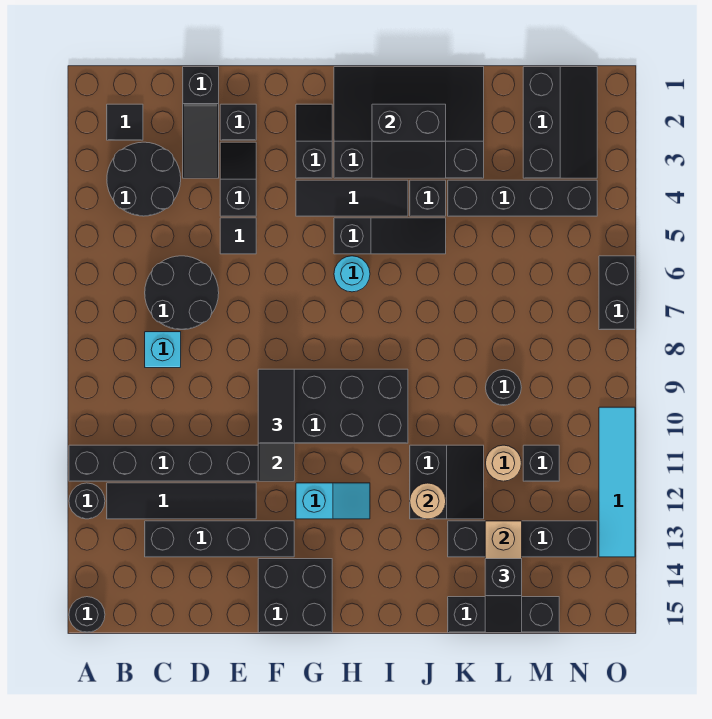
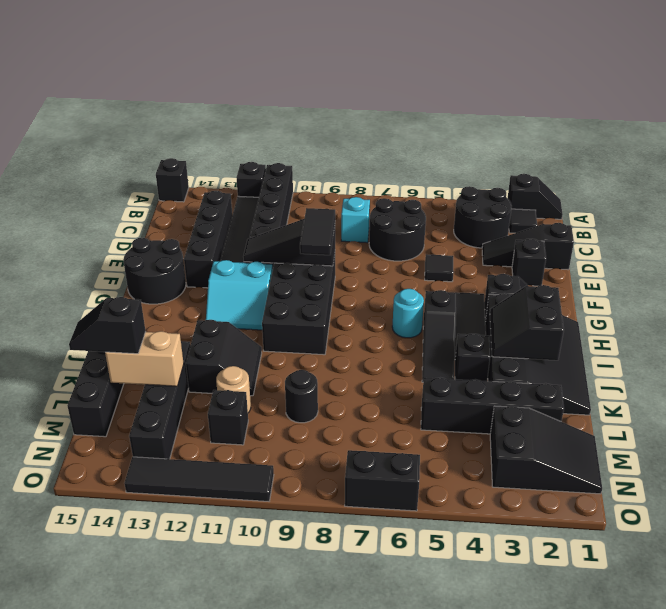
black round brick A12 level 1 -> black brick A12 level 1
black round brick A15 level 1 -> black brick A15 level 1
black slope E3:E4 level 1 top 4 -> black slope A1:A2 level 1 top 2
black tile F9:F10 level 3 -> black tile F9:G9 level 3
black brick F14:G15 level 1 -> black round brick F14:G15 level 1
cyan slope G12:H12 level 1 top G -> cyan slope G11:H12 level 1 top G
black slope J11:K12 level 1 top J -> black slope J11:K12 level 1 top 12
tan round brick J12 level 2 -> none
black brick K4:N4 level 1 -> black brick L2:L5 level 1
black slope M1:N3 level 1 top M -> black slope M1:N3 level 1 top 3
cyan tile O10:O13 level 1 -> black tile O10:O13 level 1

